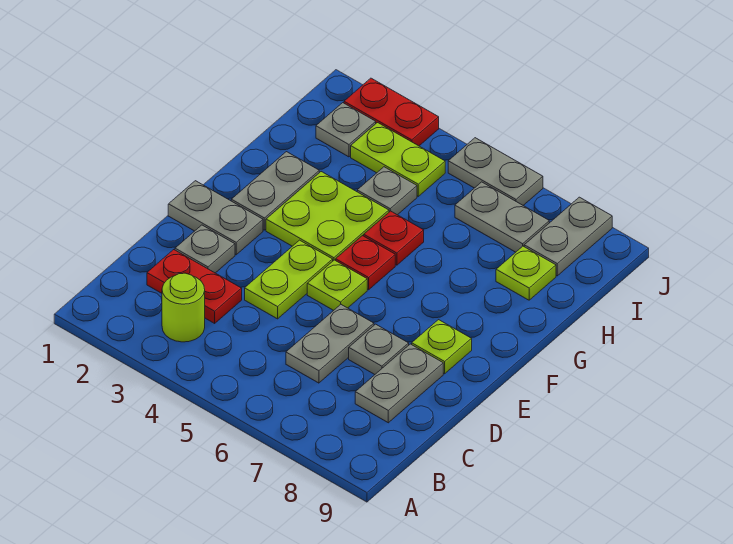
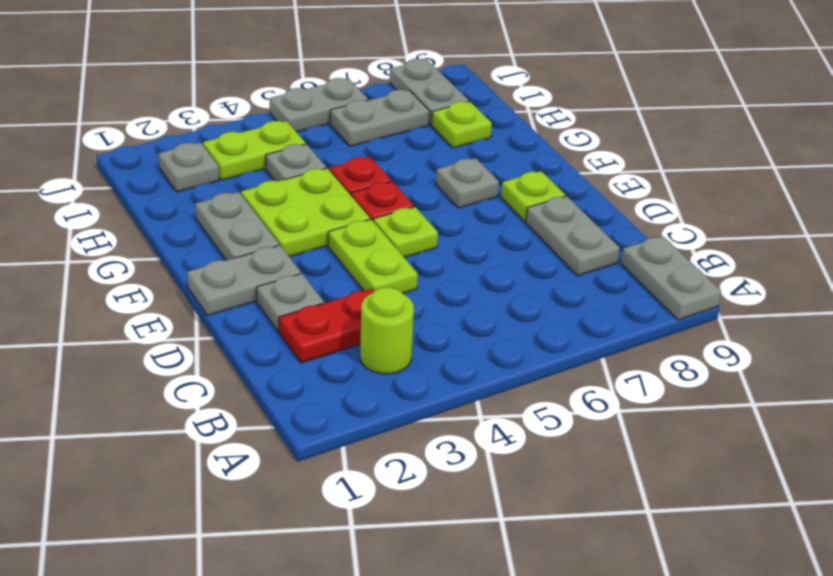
grey plate C6:D6 level 1 -> grey plate A9:B9 level 1
grey plate D7 level 1 -> grey plate F7 level 1
red plate J2:J3 level 1 -> none

